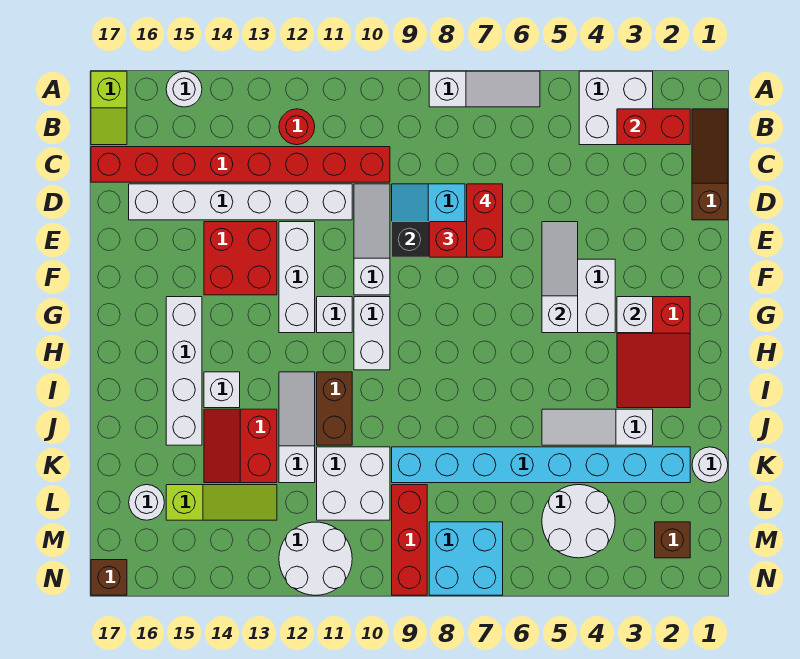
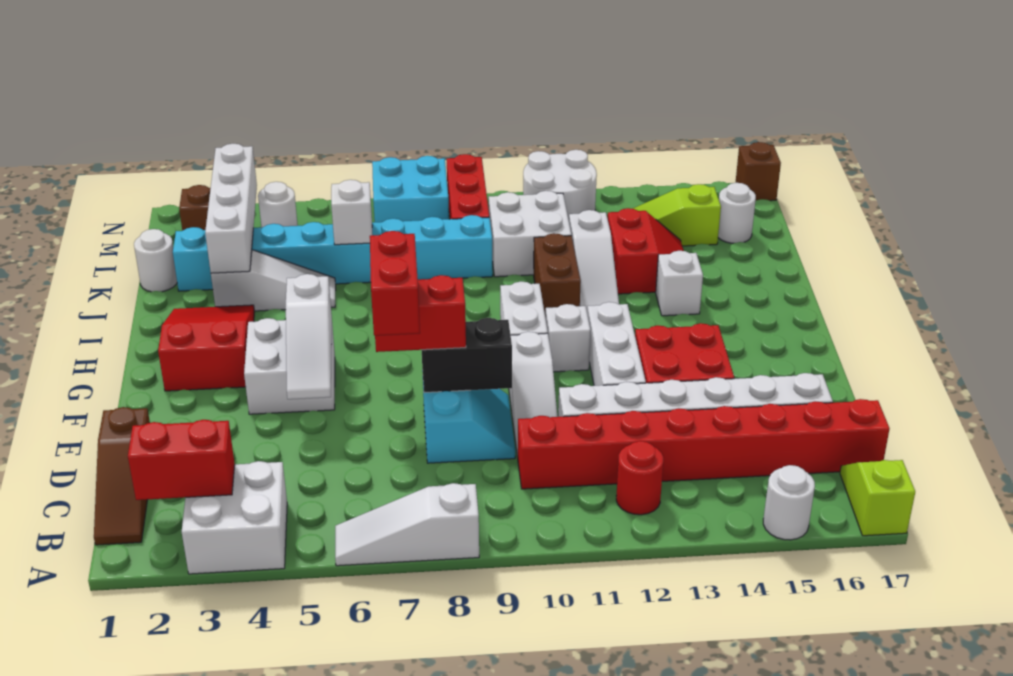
white brick G3 level 2 -> white brick K6 level 2
white brick G15:J15 level 1 -> white brick J3:M3 level 2
white round brick L4:M5 level 1 -> white round brick M4 level 1

